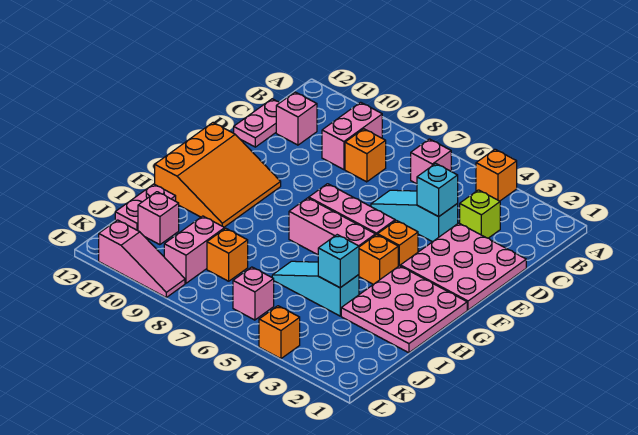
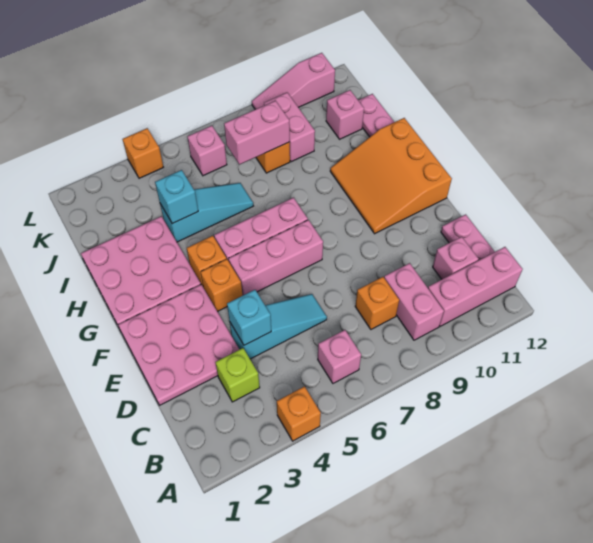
none -> pink brick B10:B12 level 1
none -> pink brick J7:J8 level 2

